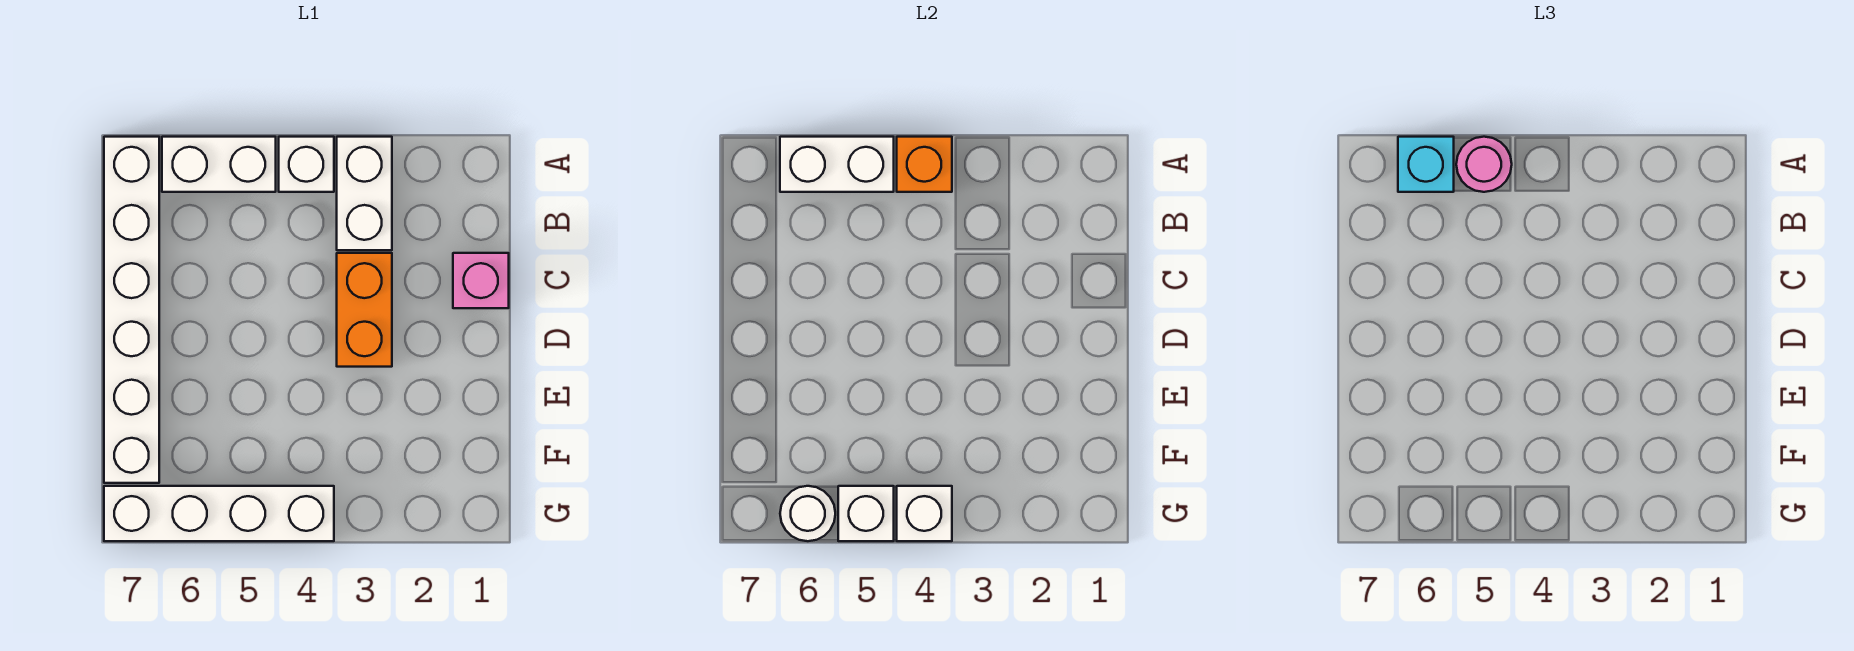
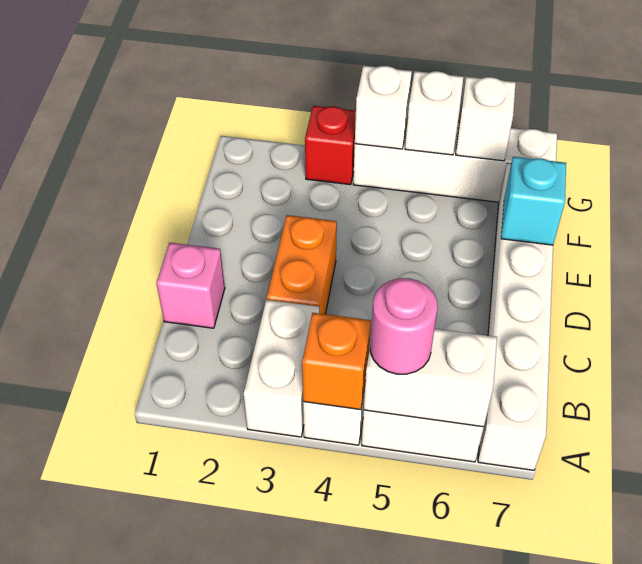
cyan brick A6 level 3 -> cyan brick E7 level 2
none -> red brick G3 level 1
white round brick G6 level 2 -> white brick G6 level 2

